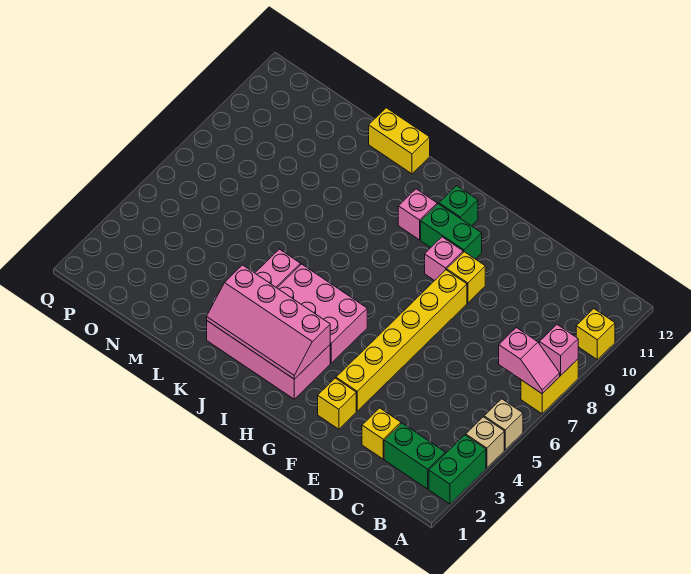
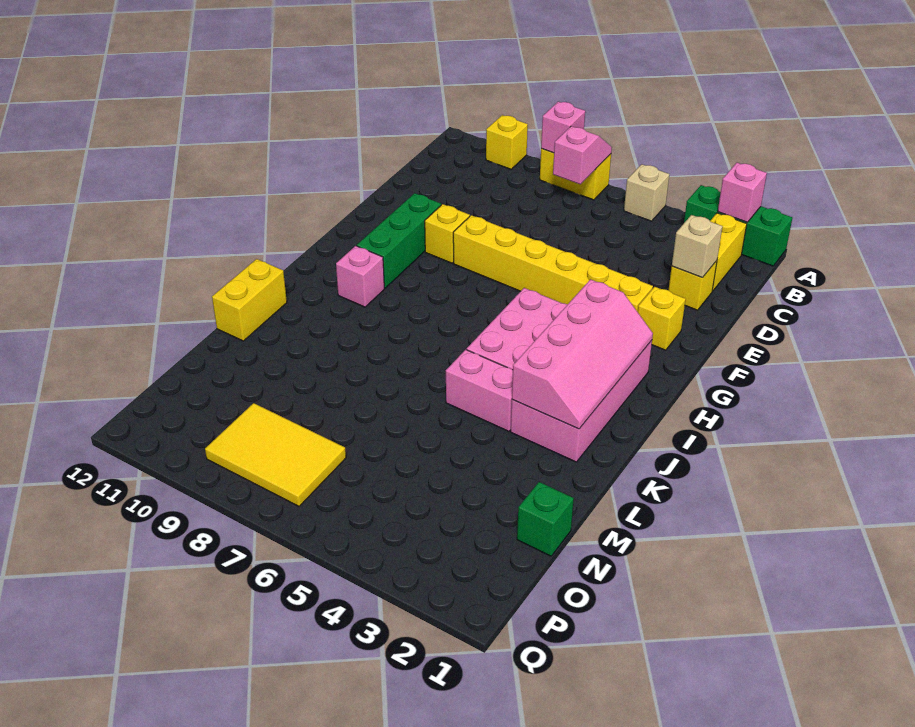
green brick A2:A3 level 1 -> green brick A1:A3 level 1
tan brick A4 level 1 -> tan brick D2 level 2
green brick B2:C2 level 1 -> yellow brick B2:C2 level 1
pink brick G9 level 1 -> pink brick A2 level 2
green brick G10:H10 level 1 -> green brick F10:H10 level 1
green brick H11 level 1 -> green brick N1 level 1
none -> yellow tile O7:P9 level 1

